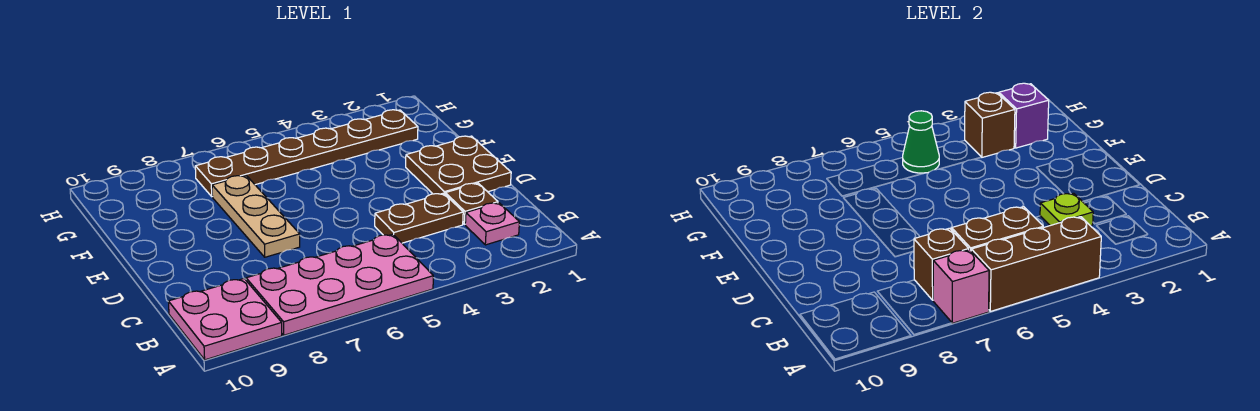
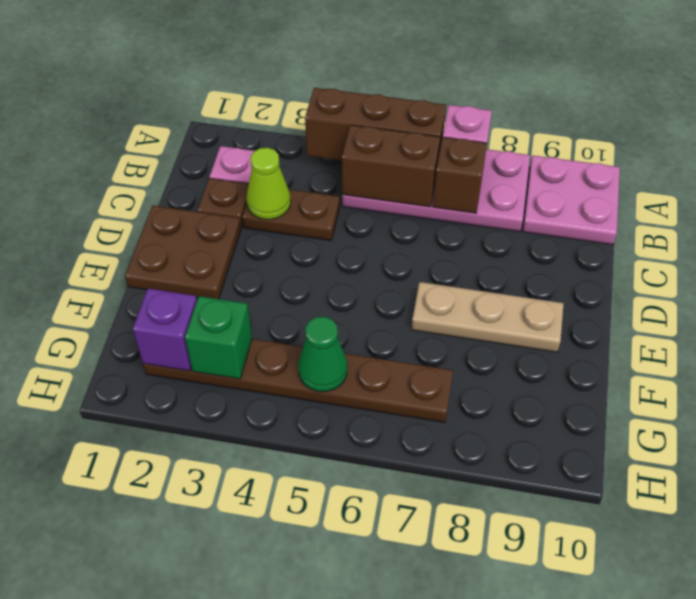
lime plate C3 level 2 -> lime cone C3 level 2
tan plate D7:F7 level 1 -> tan plate E7:E9 level 1
brown brick G3 level 2 -> green brick G3 level 2

